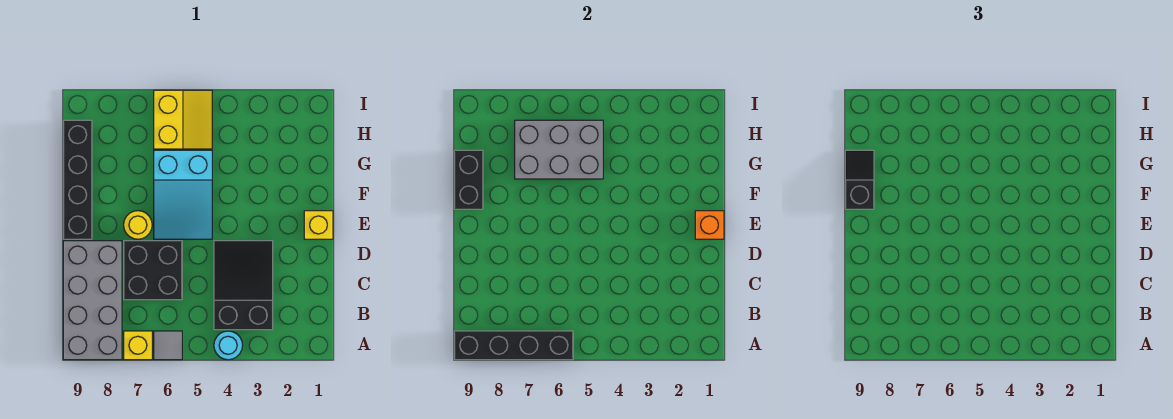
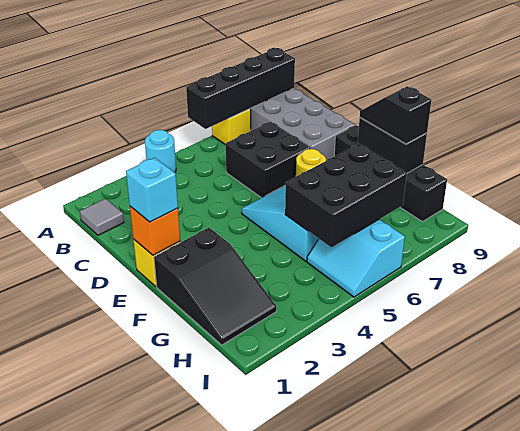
grey tile A6 level 1 -> grey tile B1 level 1
black slope B3:D4 level 1 top B -> black slope F1:H2 level 1 top F
none -> cyan brick E1 level 3
black slope F9:G9 level 3 top F -> black slope F9:G9 level 3 top G
grey brick G5:H7 level 2 -> black brick G5:H7 level 2
yellow slope H5:I6 level 1 top 6 -> cyan slope H5:I6 level 1 top 6

